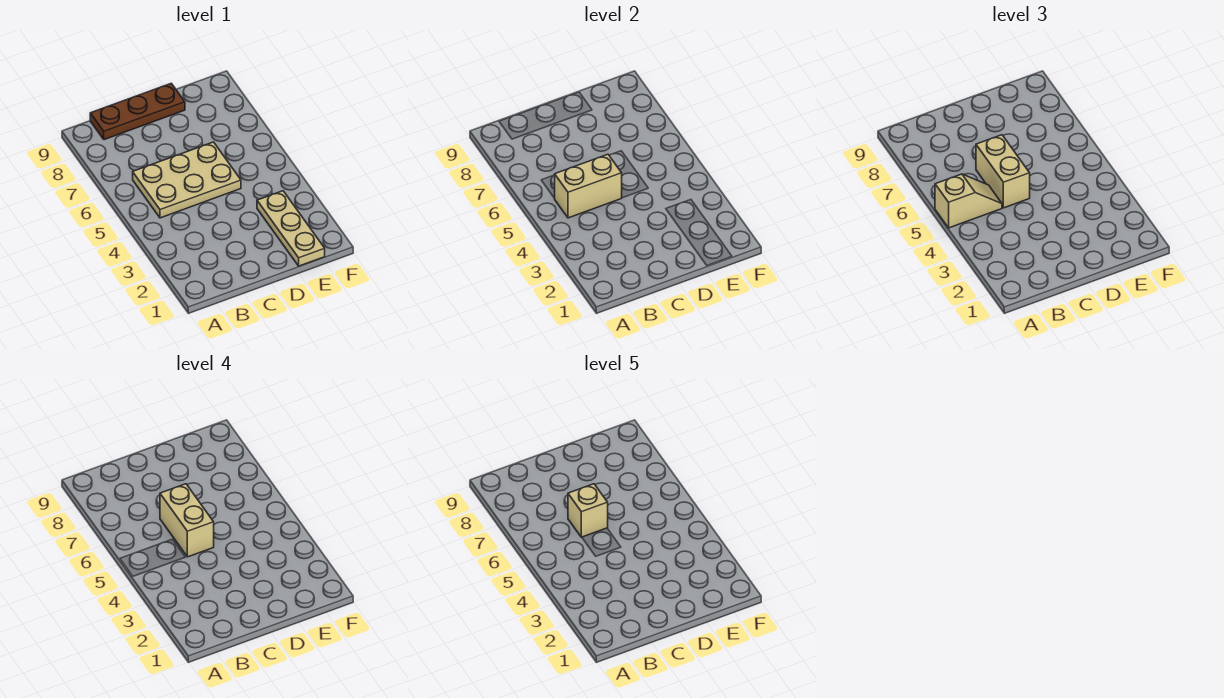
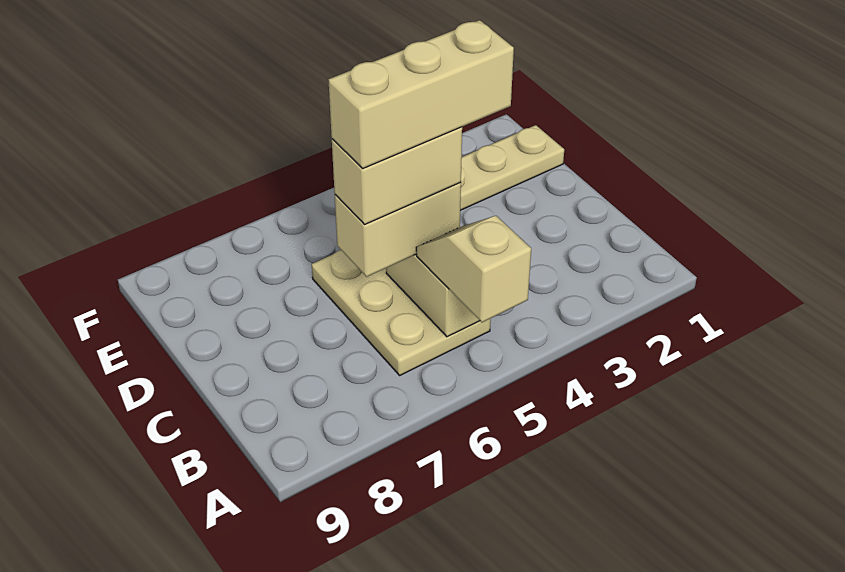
brown plate B9:D9 level 1 -> none
tan brick C6 level 5 -> tan brick C4:C6 level 5

